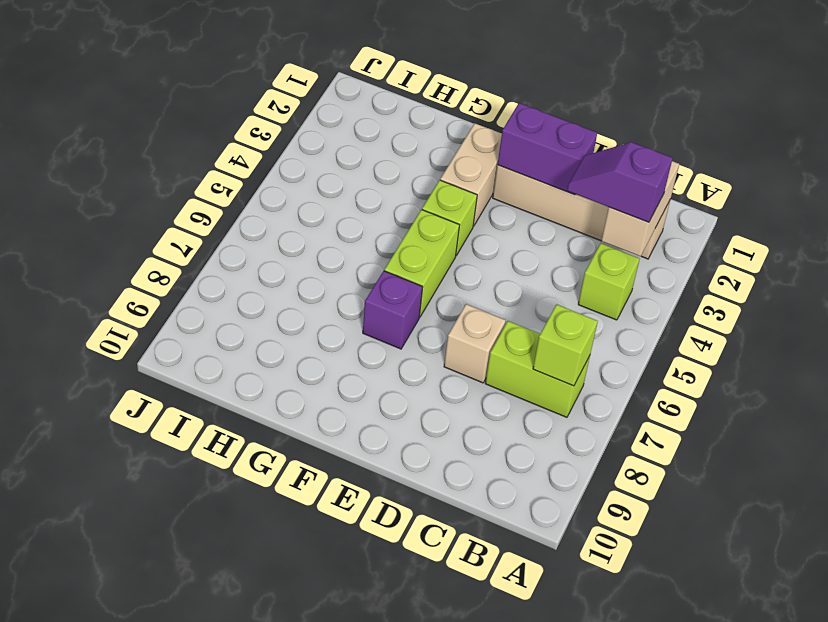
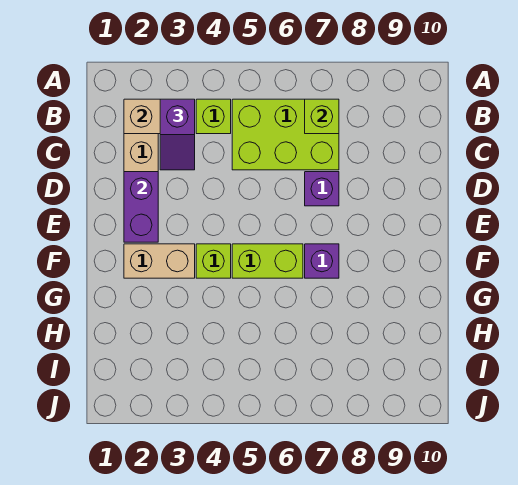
lime brick B7:C7 level 1 -> lime brick B5:C7 level 1
tan brick D7 level 1 -> purple brick D7 level 1

